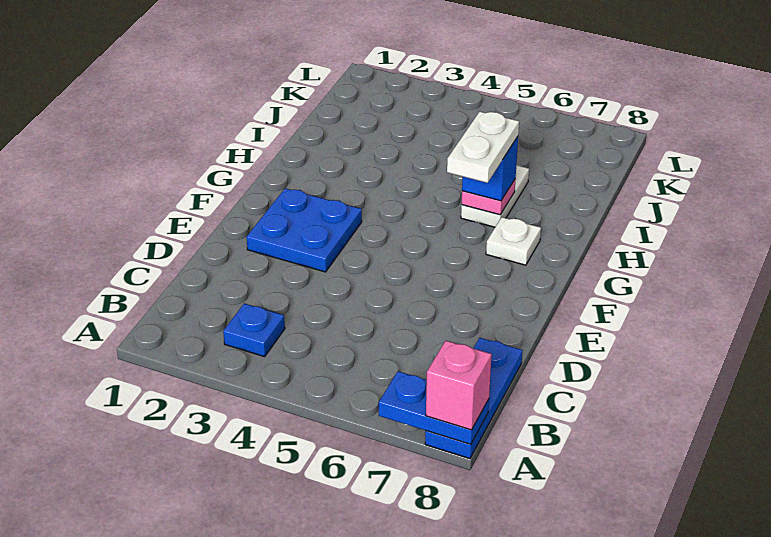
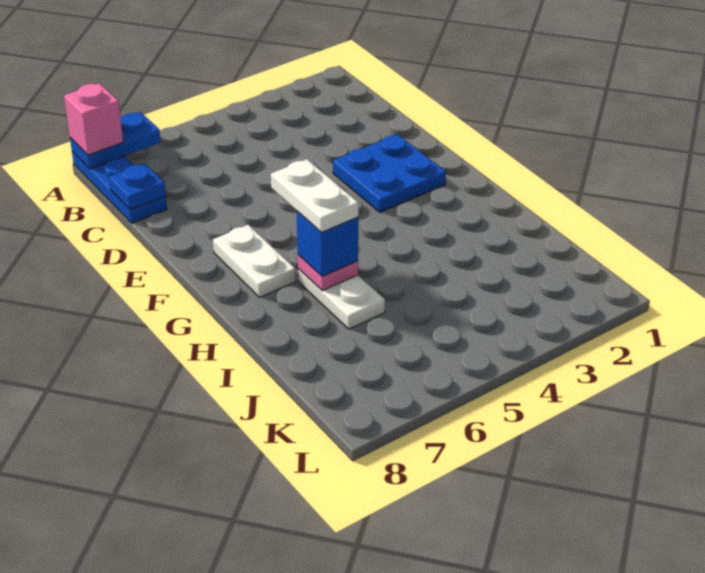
blue plate B3 level 1 -> blue plate C8 level 2
white plate G7 level 1 -> white plate F7:G7 level 1

